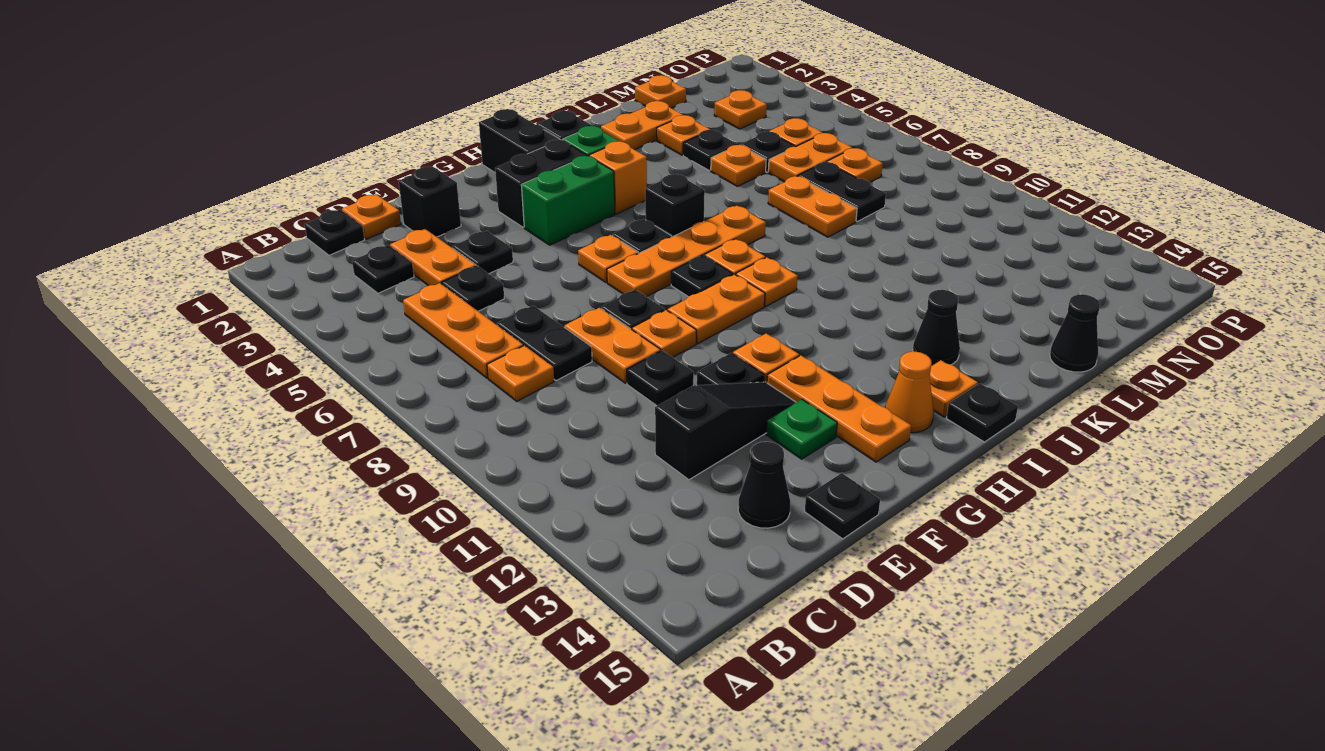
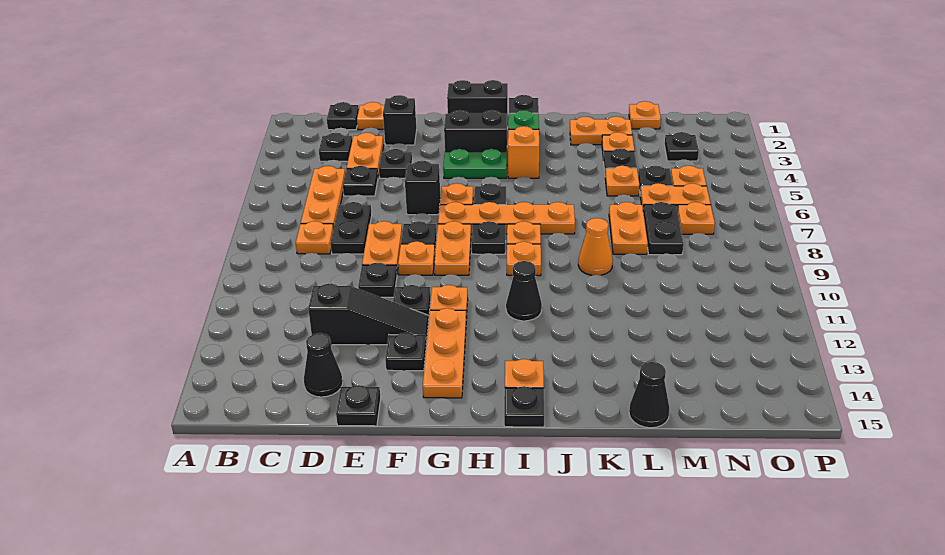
green plate F13 level 1 -> black plate F13 level 1
green brick G4:H4 level 1 -> green plate G4:H4 level 1
orange plate G9:H9 level 1 -> orange plate G8:G9 level 1
black brick H1:H2 level 1 -> black brick G1:H1 level 1
orange cone H14 level 1 -> orange cone K9 level 1
black brick I6 level 1 -> black brick F6 level 1
black cone J13 level 1 -> black cone I11 level 1
orange plate N3 level 1 -> black plate N3 level 1

